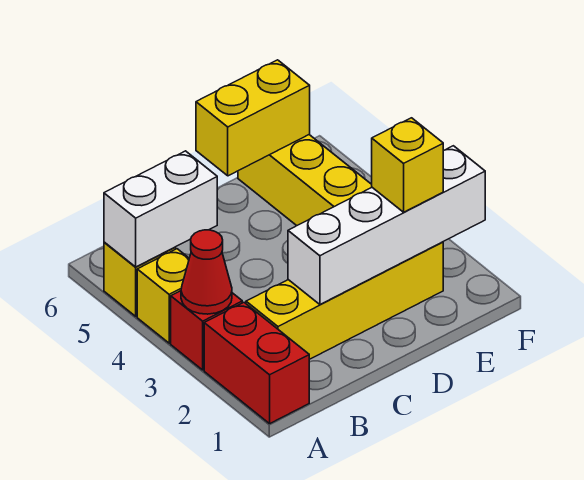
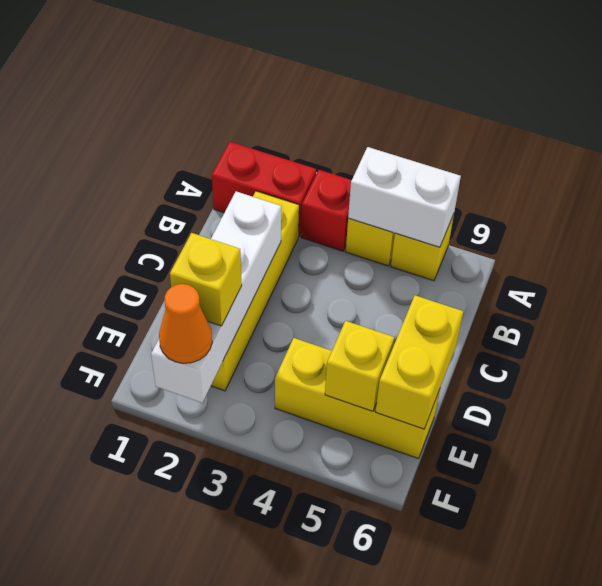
red cone A3 level 2 -> none
white brick A5:B5 level 2 -> white brick A4:A5 level 2
none -> yellow brick E5 level 2
none -> orange cone F2 level 3

